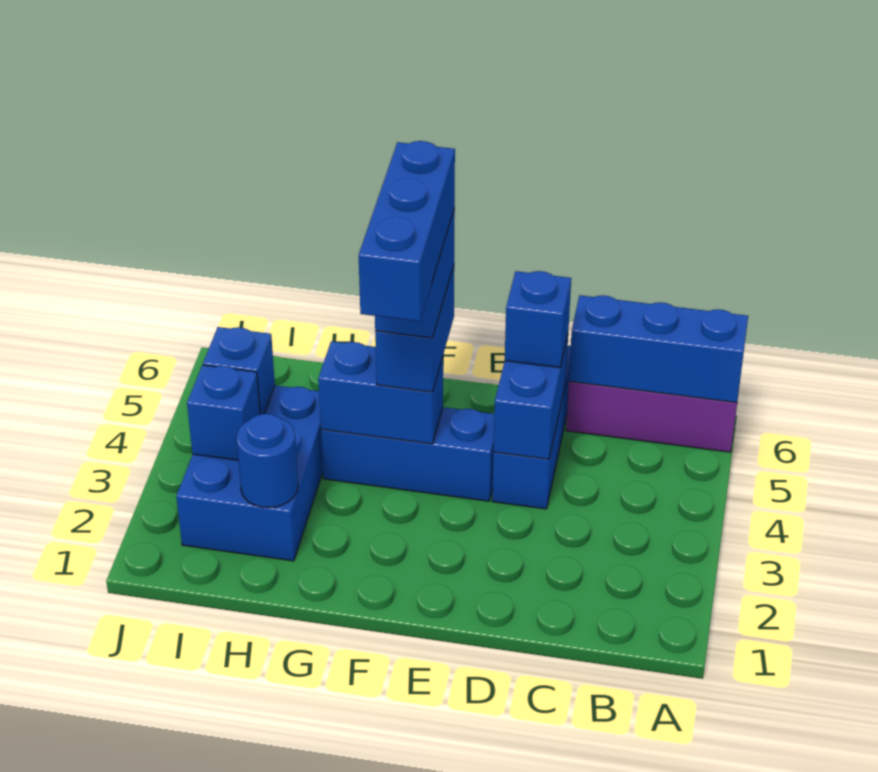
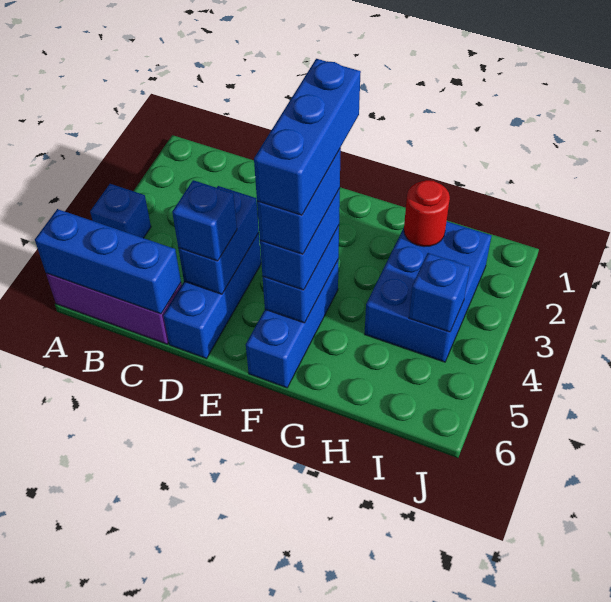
blue brick E4:G4 level 1 -> blue brick F4:F6 level 1
blue brick F4:G4 level 2 -> blue brick F4:F5 level 2
blue round brick H2 level 2 -> red round brick H2 level 2
blue brick I3 level 2 -> blue brick A4 level 1

